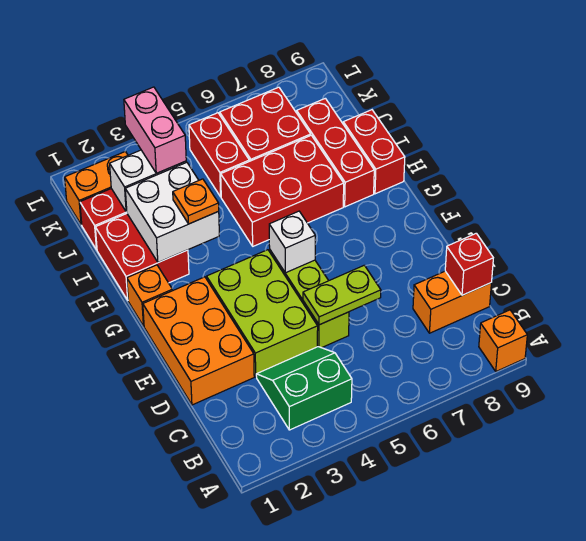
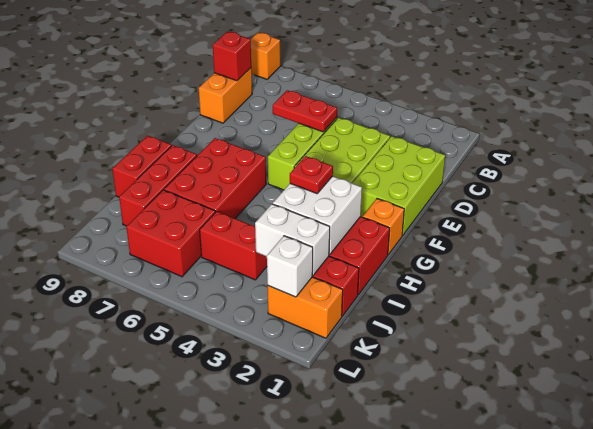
green slope B3:C4 level 1 top B -> none
orange brick C8:C9 level 1 -> orange brick C9:D9 level 1
orange brick D1:F2 level 1 -> lime brick D1:F2 level 1
lime plate D5:D6 level 2 -> red plate D5:D6 level 2
white brick F5 level 2 -> white brick K2 level 2
orange plate H3 level 3 -> red plate H3 level 3
red brick H5:I7 level 1 -> red brick G6:I7 level 1
pink brick J3:K3 level 3 -> none
red brick J5:K5 level 1 -> red brick J4:J5 level 1

